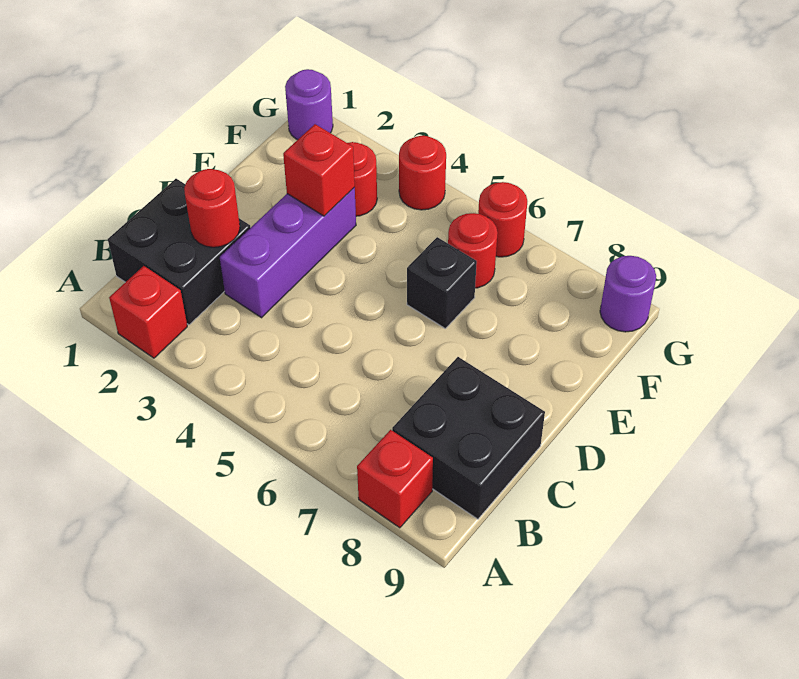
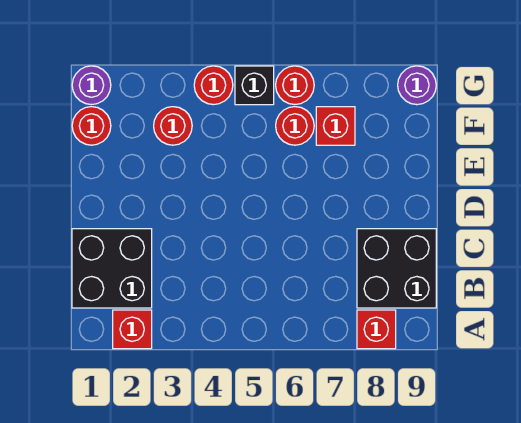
red round brick C2 level 2 -> red round brick F1 level 1
purple brick C3:E3 level 1 -> none
red brick E3 level 2 -> red brick F7 level 1
black brick E6 level 1 -> black brick G5 level 1

